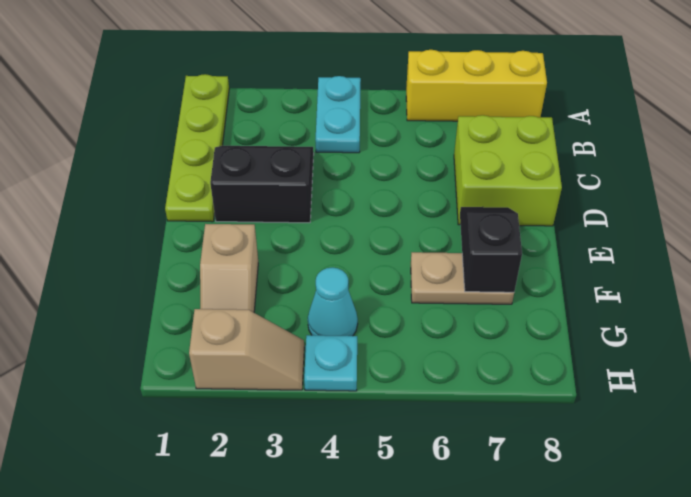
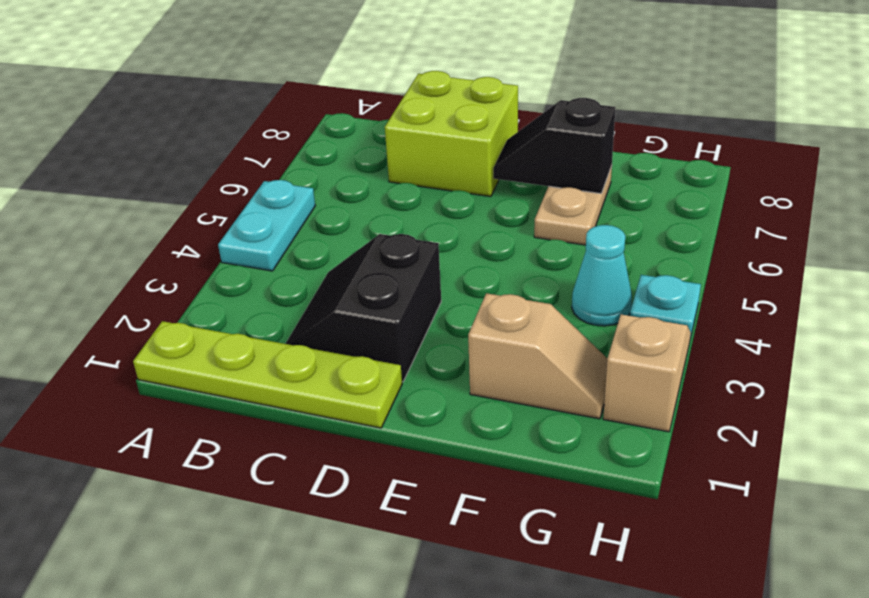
cyan plate A4:B4 level 1 -> cyan plate A4:A5 level 1
yellow brick A6:A8 level 1 -> none

